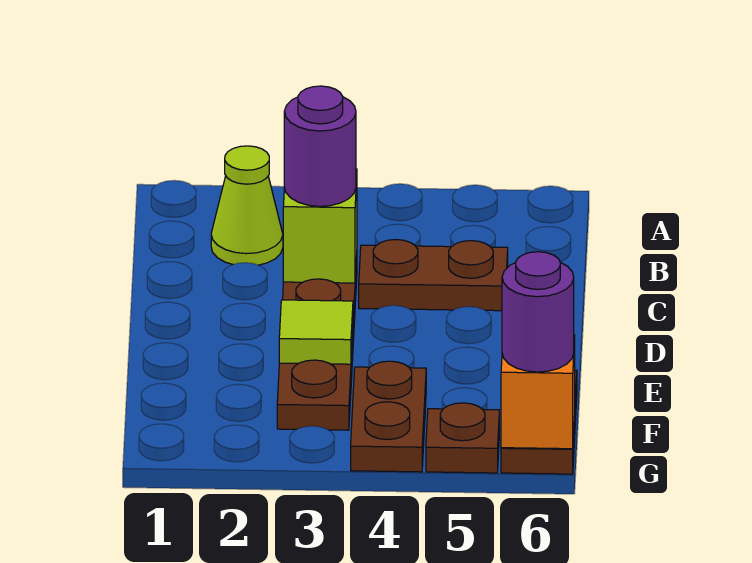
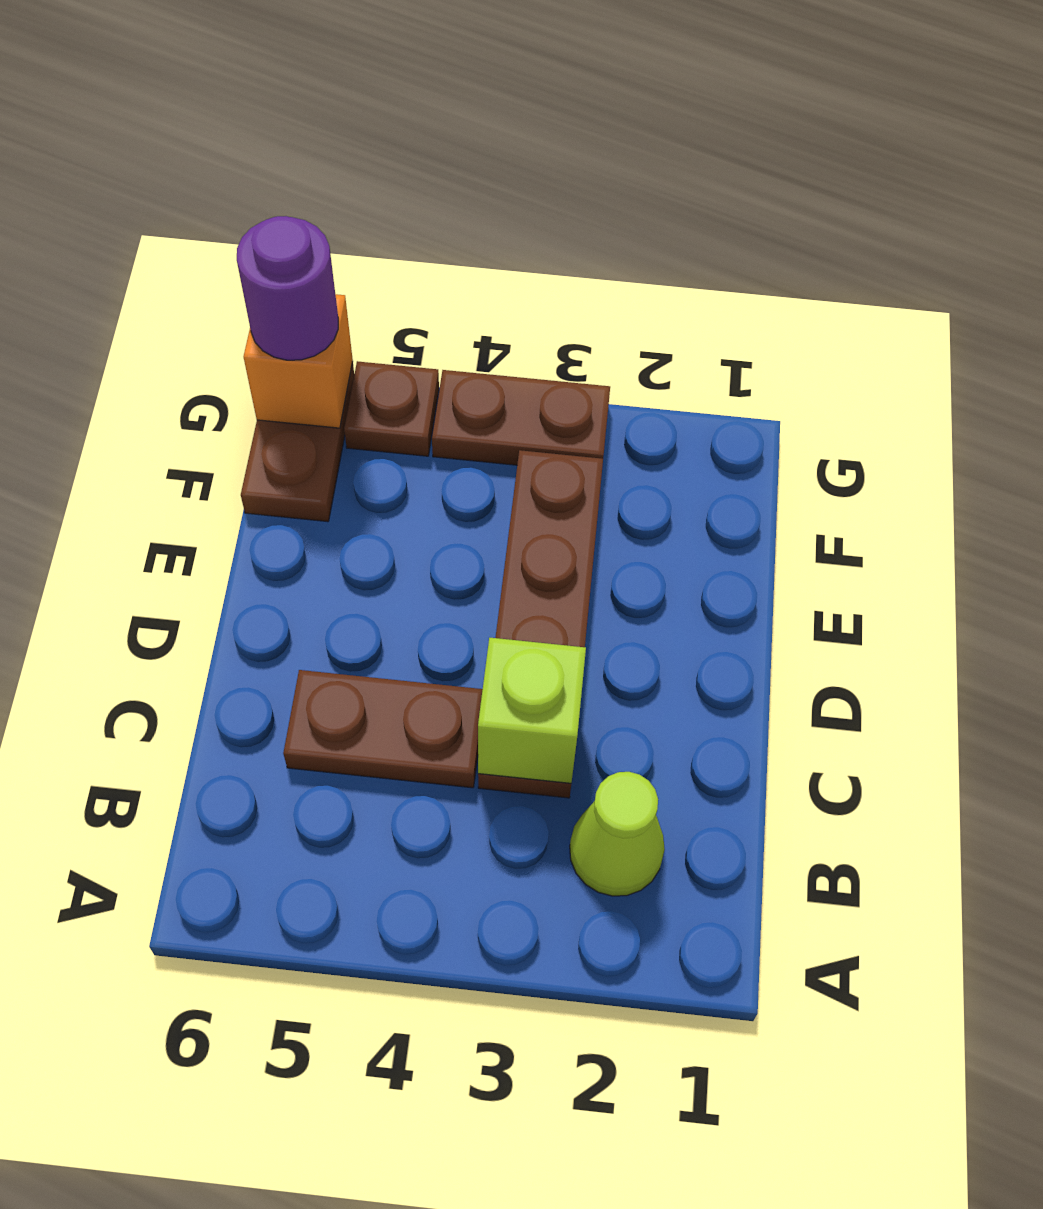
purple round brick C3 level 3 -> none
lime tile E3 level 2 -> none
brown plate F4:G4 level 1 -> brown plate G3:G4 level 1

